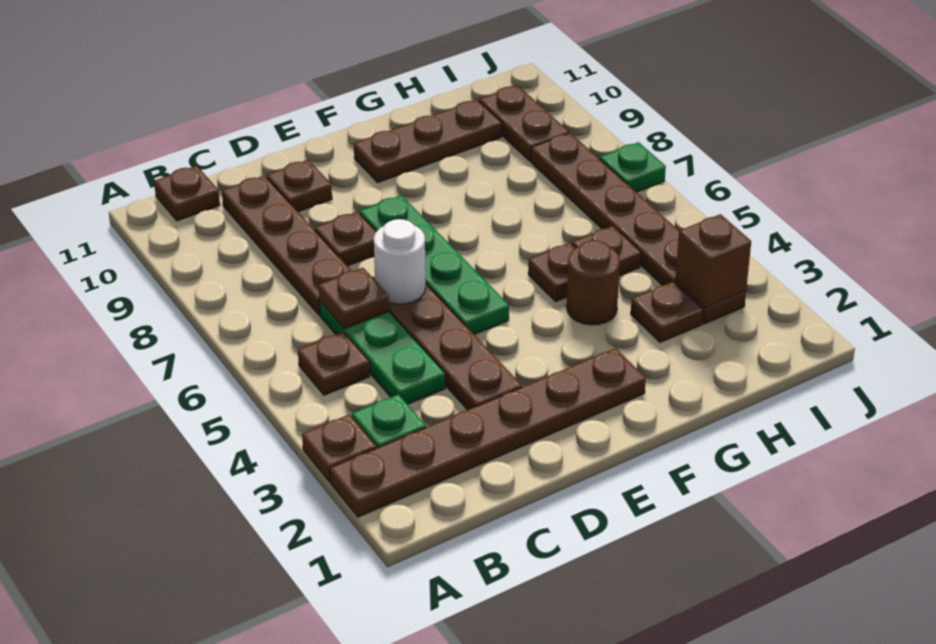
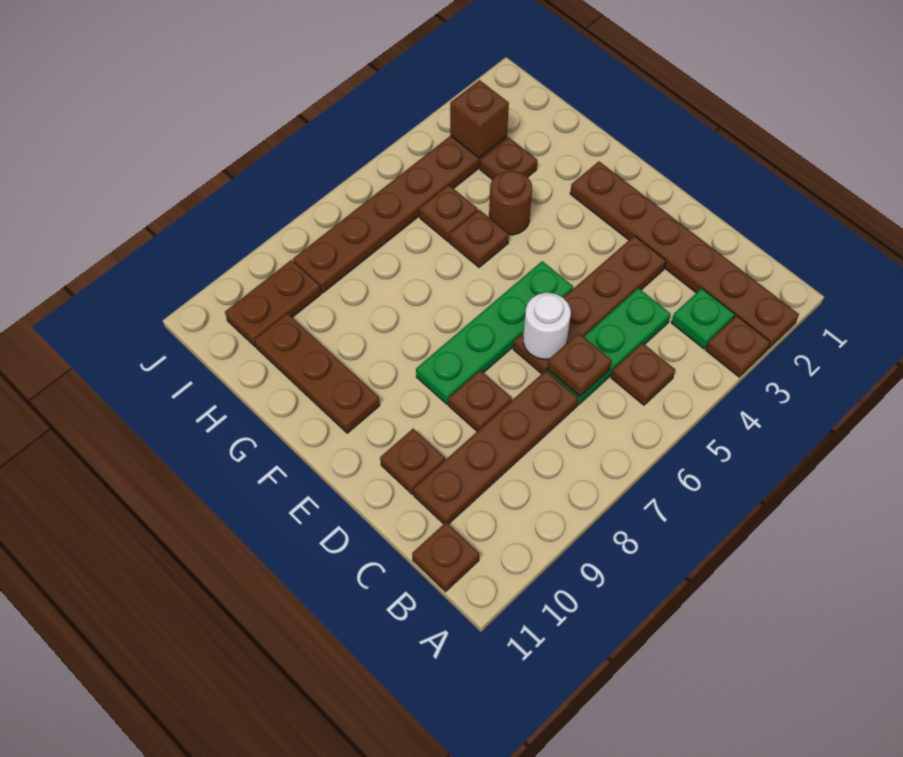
green plate J7 level 1 -> none

